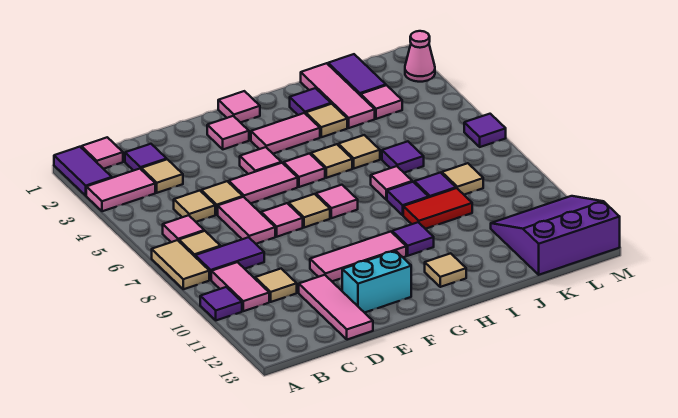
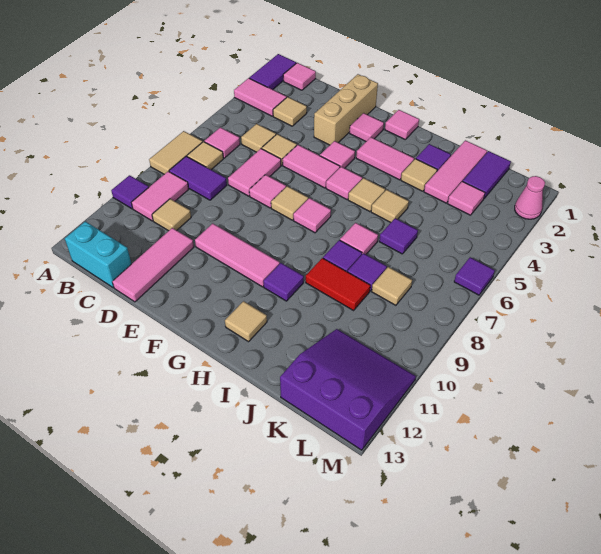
purple tile C2 level 1 -> none
none -> tan brick E1:E3 level 1
cyan brick E12:F12 level 1 -> cyan brick B13:C13 level 1

